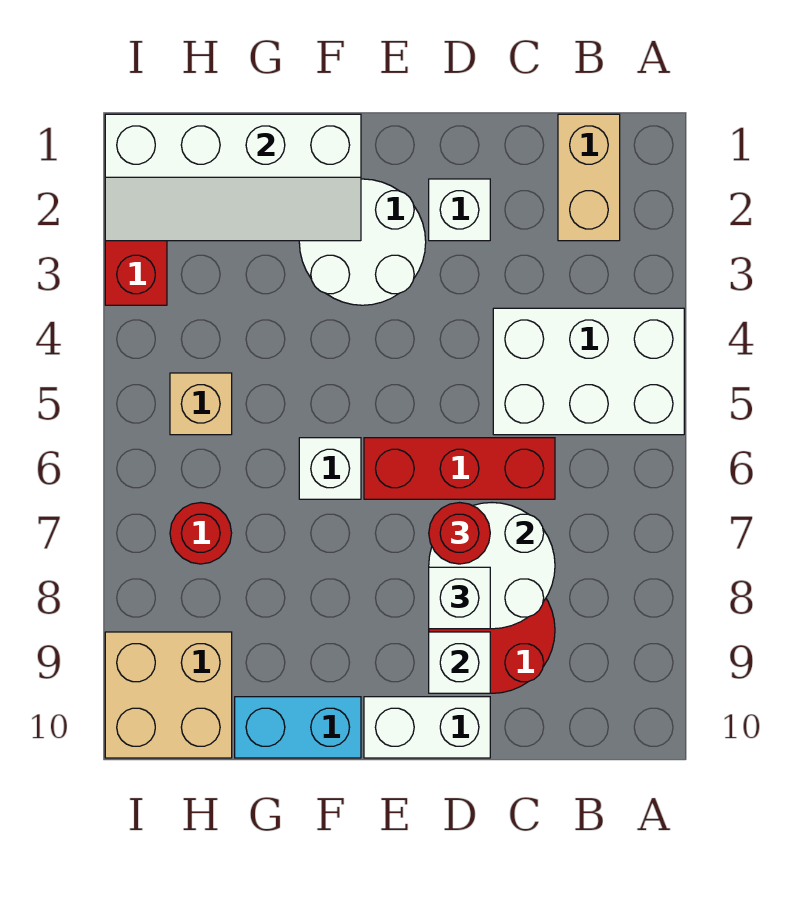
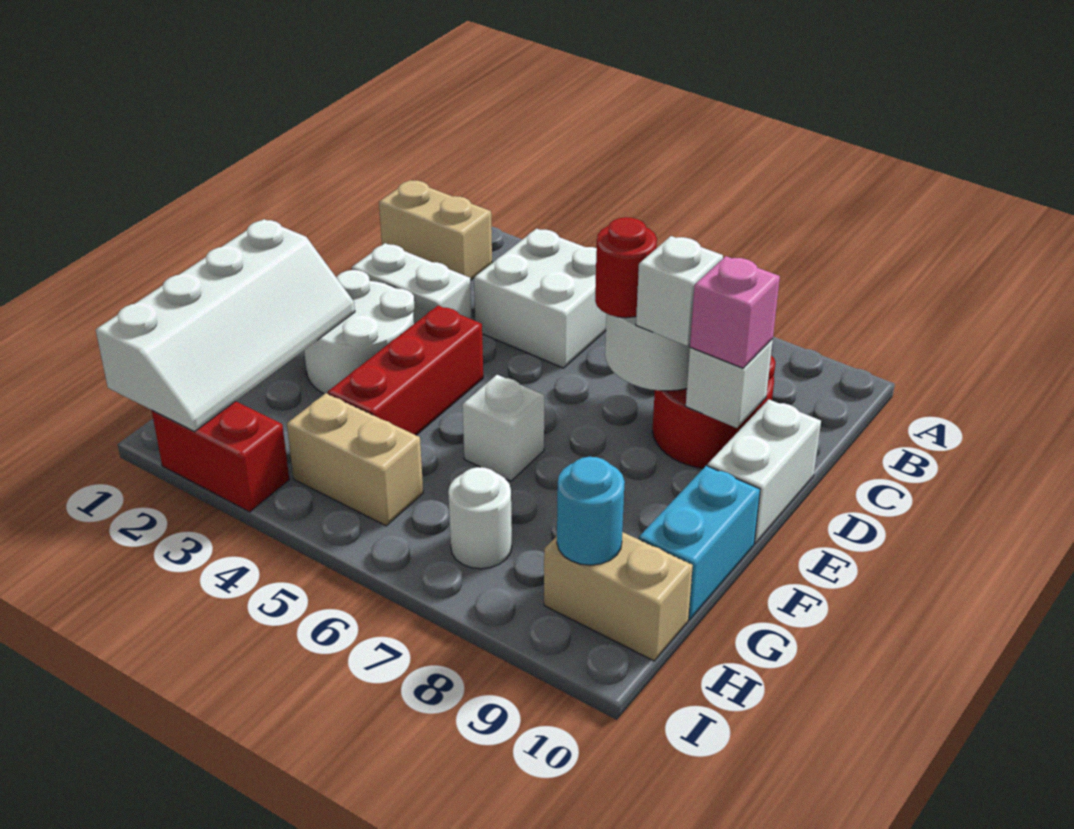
white brick A4:C5 level 1 -> white brick B4:C5 level 1
red brick C6:E6 level 1 -> red brick E4:G4 level 1
white brick D2 level 1 -> white brick D2:D3 level 1
none -> pink brick D9 level 3
tan brick H5 level 1 -> tan brick H4:H5 level 1
red round brick H7 level 1 -> white round brick H7 level 1
tan brick H9:I10 level 1 -> tan brick H9:H10 level 1
none -> cyan round brick H9 level 2

